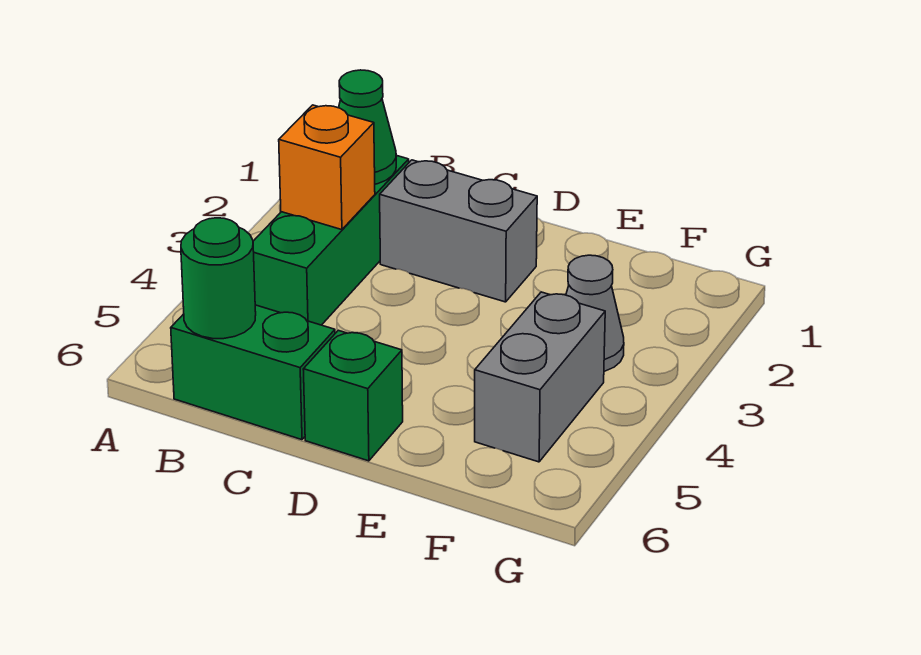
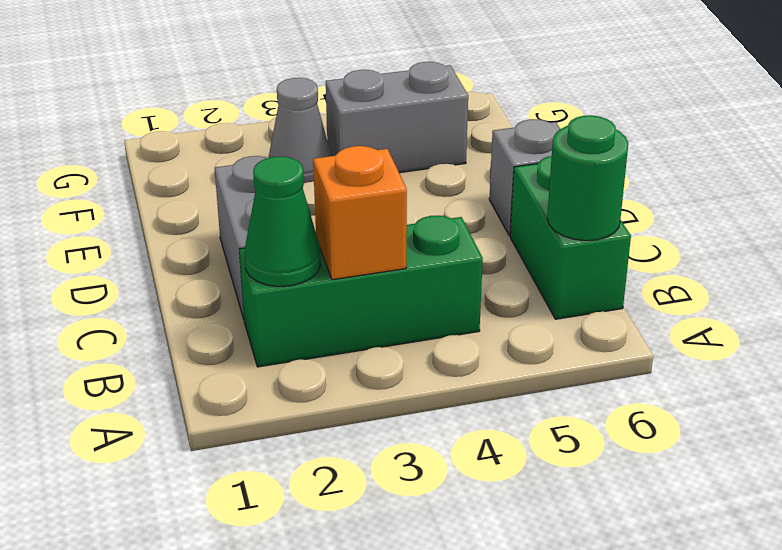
green brick D6 level 1 -> grey brick D6 level 1

